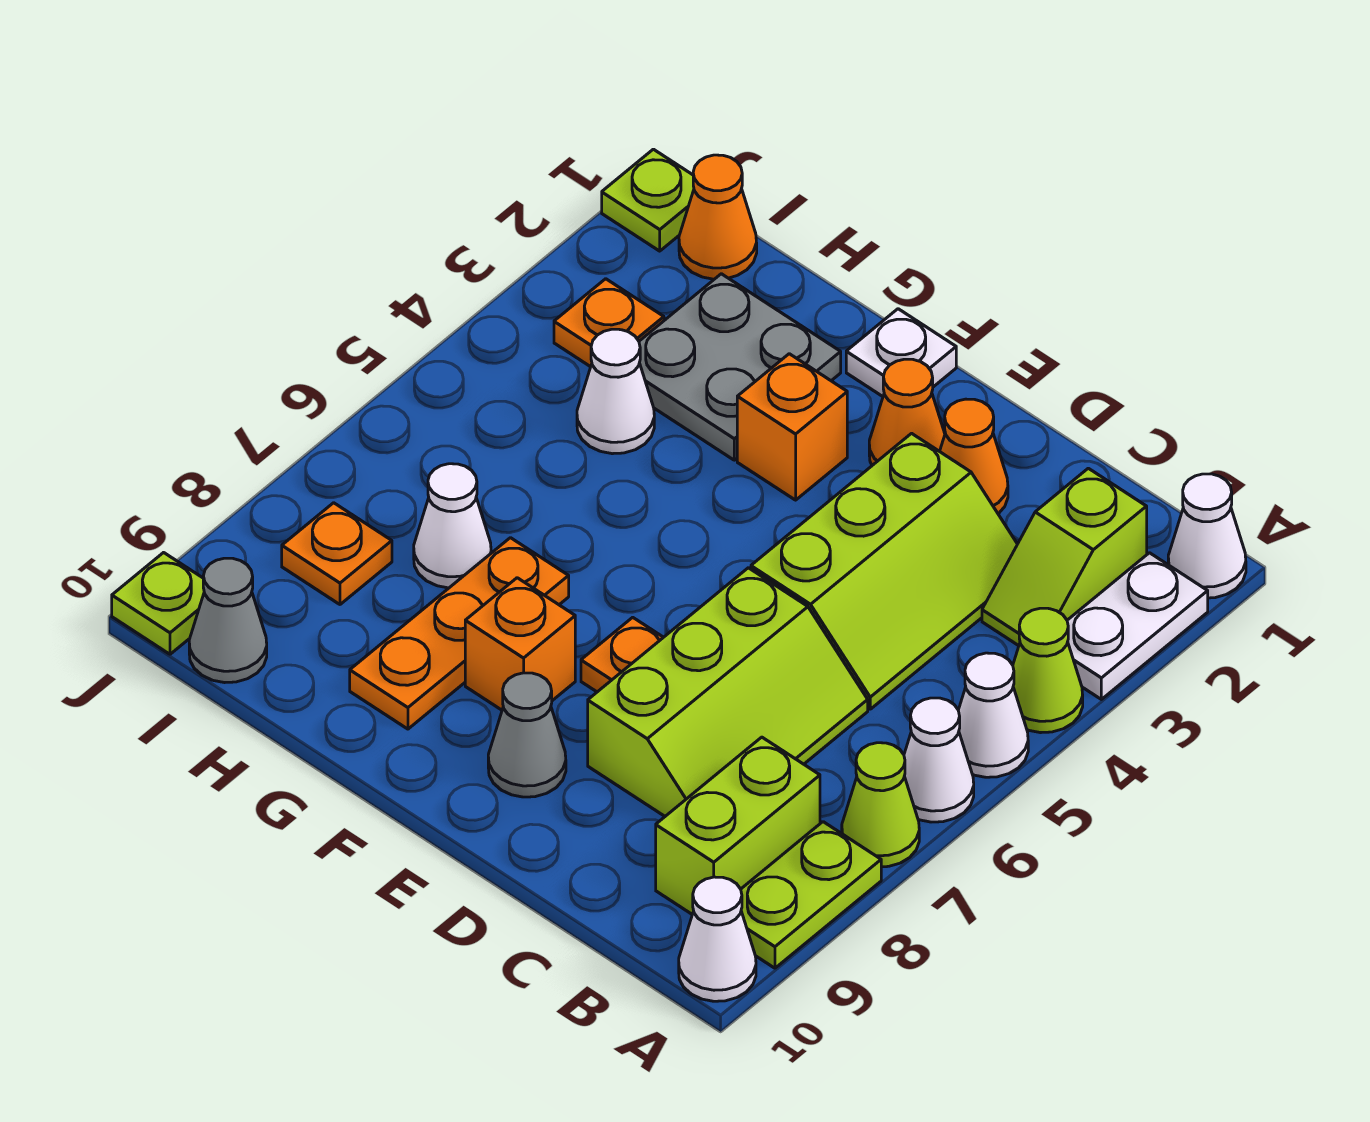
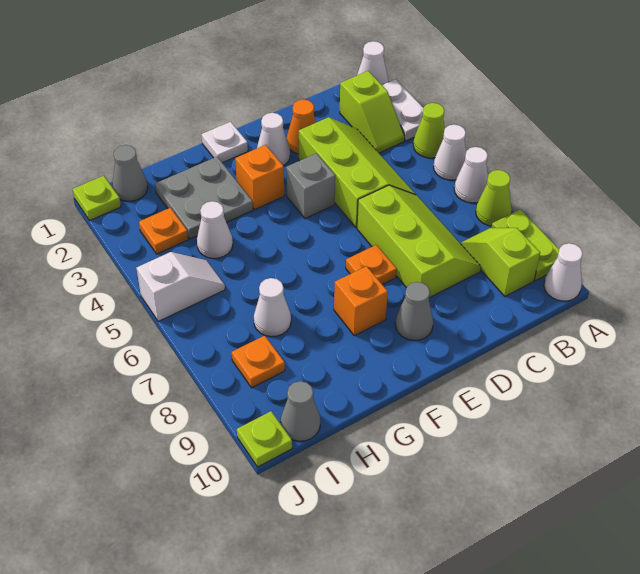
lime brick B8:B9 level 1 -> lime slope B8:B9 level 1 top 9
orange cone E2 level 1 -> white cone E2 level 1
none -> grey brick E4 level 1
orange plate G7:G9 level 1 -> none
orange cone I1 level 1 -> grey cone I1 level 1
none -> white slope I5:J5 level 1 top J

